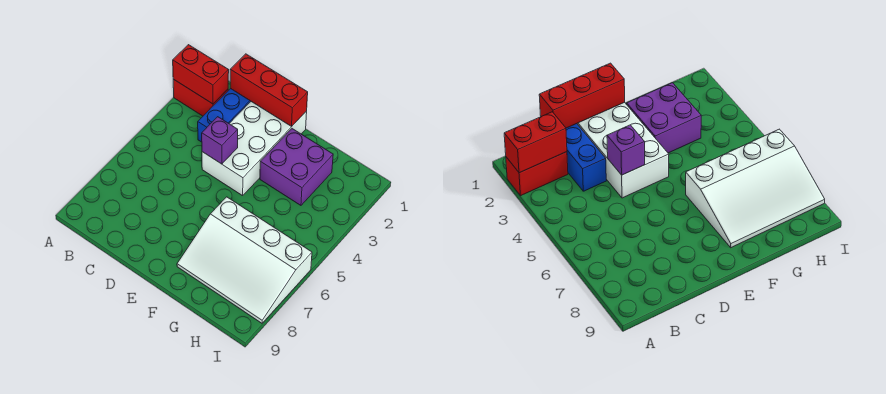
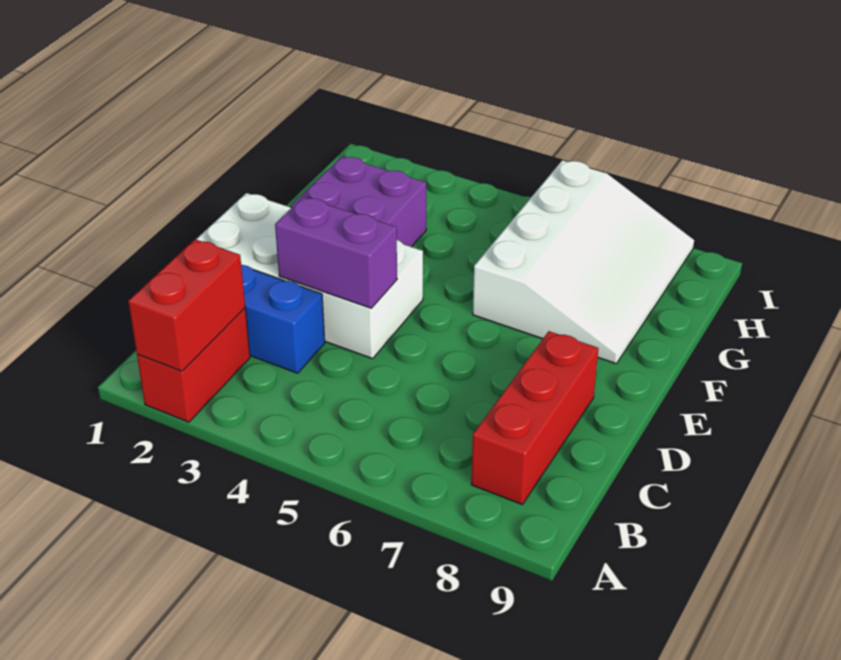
red brick C1:E1 level 2 -> red brick B8:D8 level 1
purple brick D4 level 2 -> purple brick D3:D4 level 2

